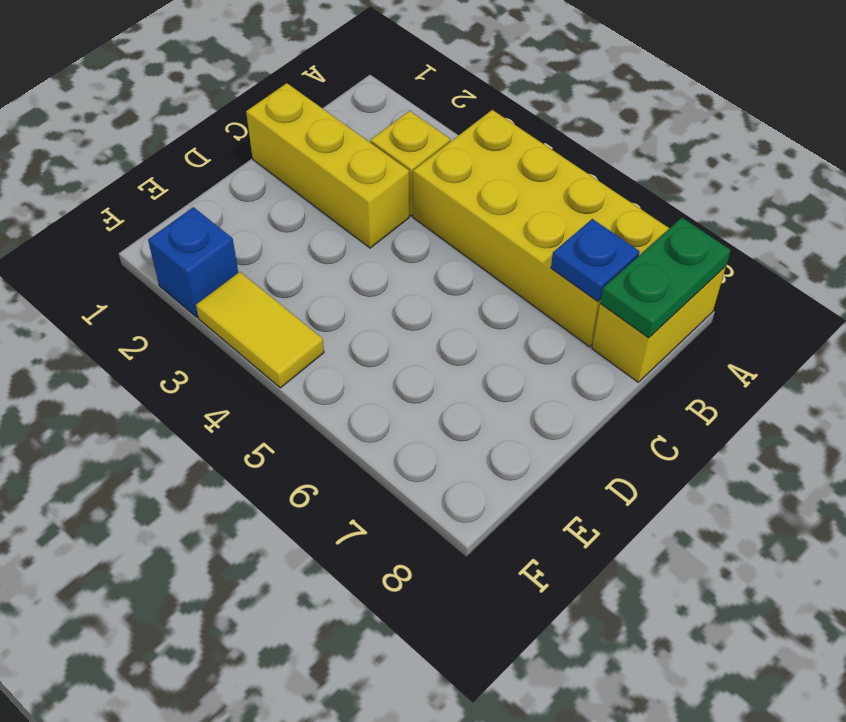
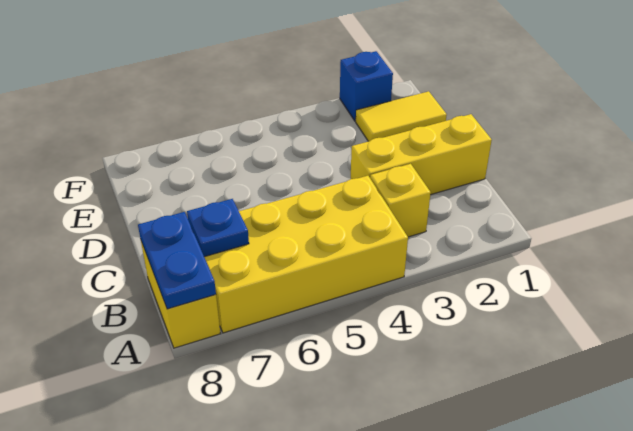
green plate A8:B8 level 2 -> blue plate A8:B8 level 2
yellow tile F3:F4 level 1 -> yellow tile E1:E2 level 1

